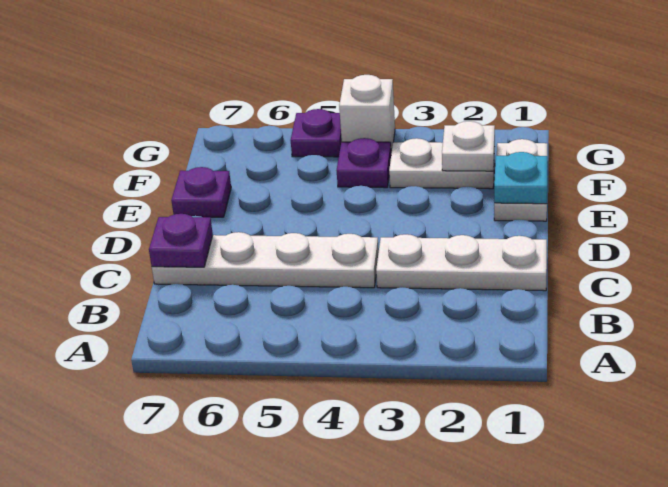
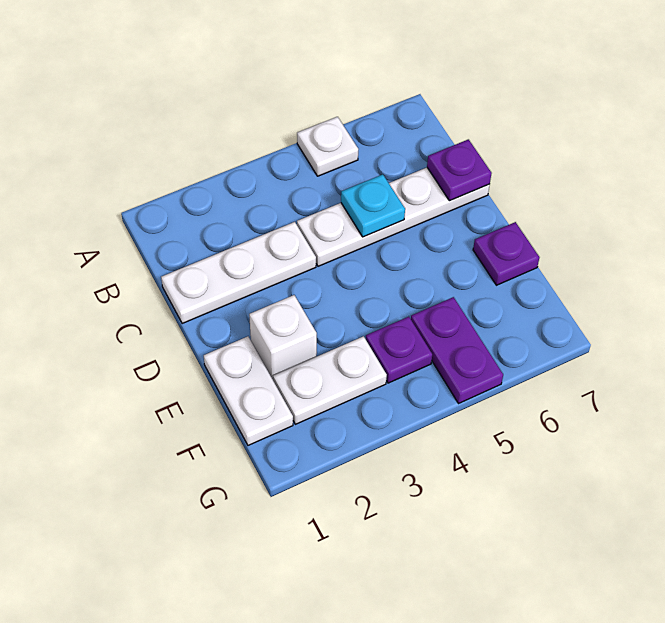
cyan plate E1 level 2 -> cyan plate C5 level 2
white plate F2 level 2 -> white plate A5 level 1
white brick G4 level 1 -> white brick E2 level 1
purple plate G5 level 1 -> purple plate F5:G5 level 1

